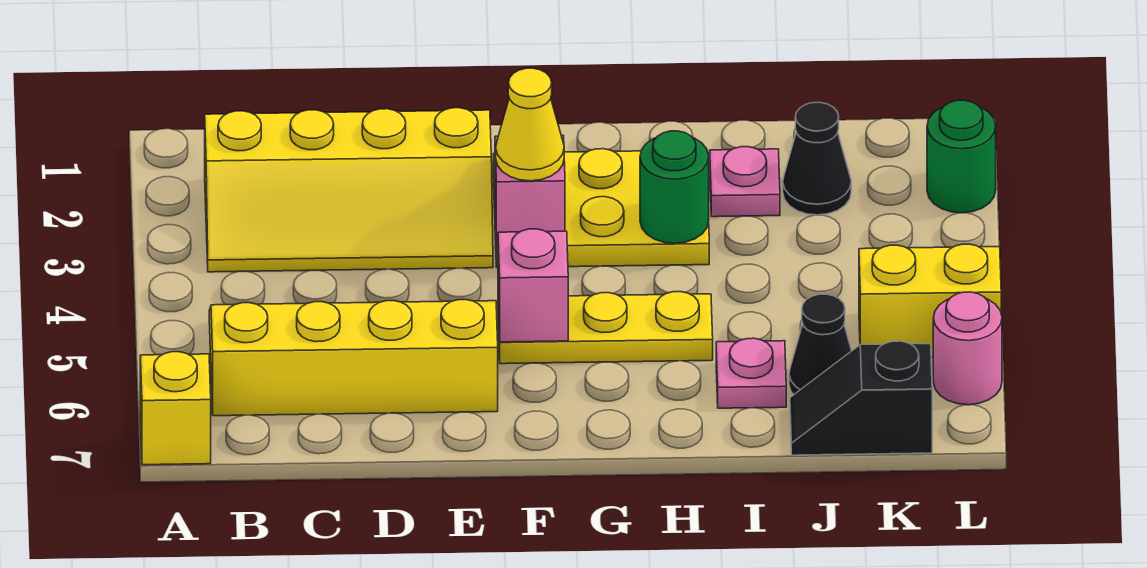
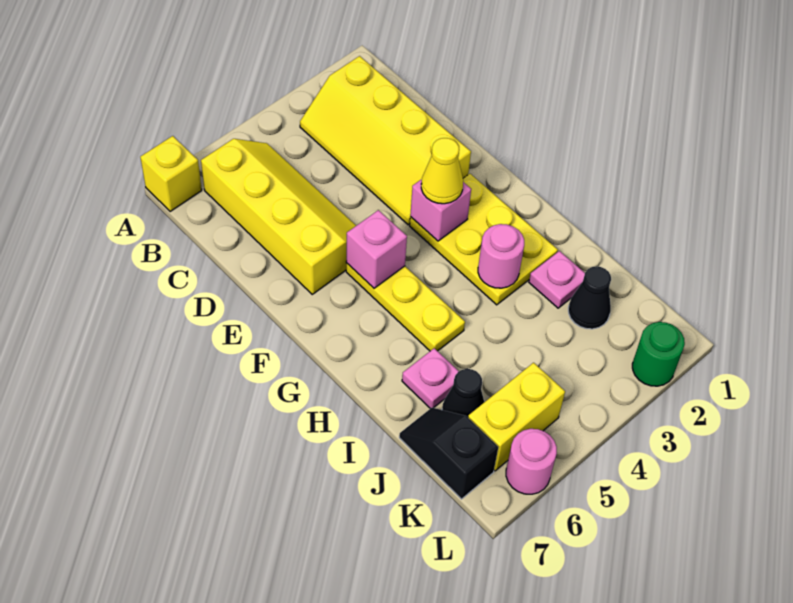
green round brick H3 level 2 -> pink round brick H3 level 2
yellow brick K5:L5 level 1 -> yellow brick K5:K6 level 1

